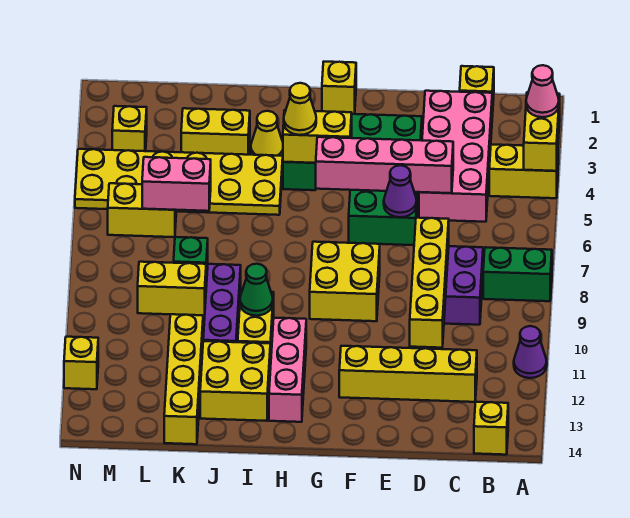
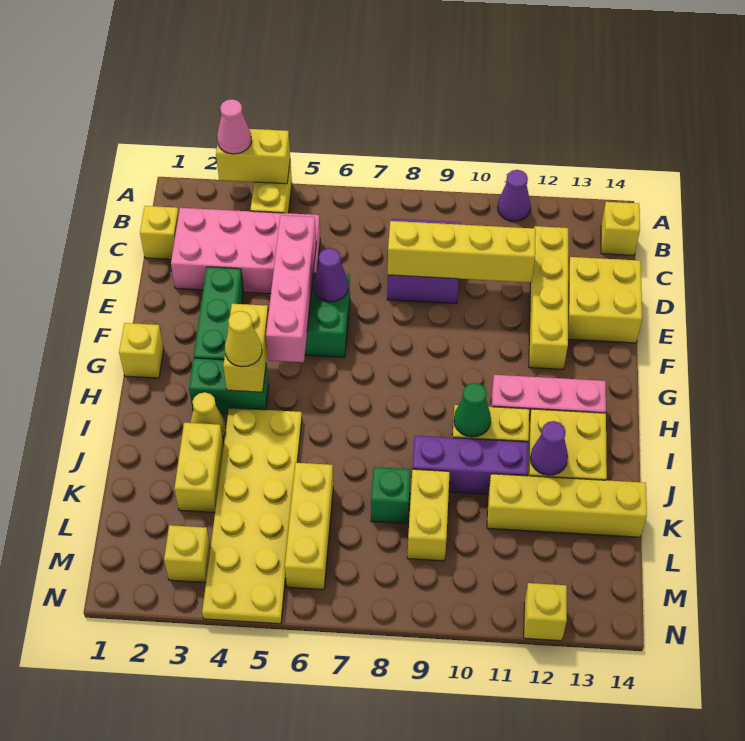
green brick A8:B8 level 1 -> none
yellow brick F8:G9 level 1 -> yellow brick D13:E14 level 1
none -> purple cone J12 level 2
pink brick K6:L6 level 2 -> none
yellow brick L6:M6 level 1 -> yellow brick K6:M6 level 1

